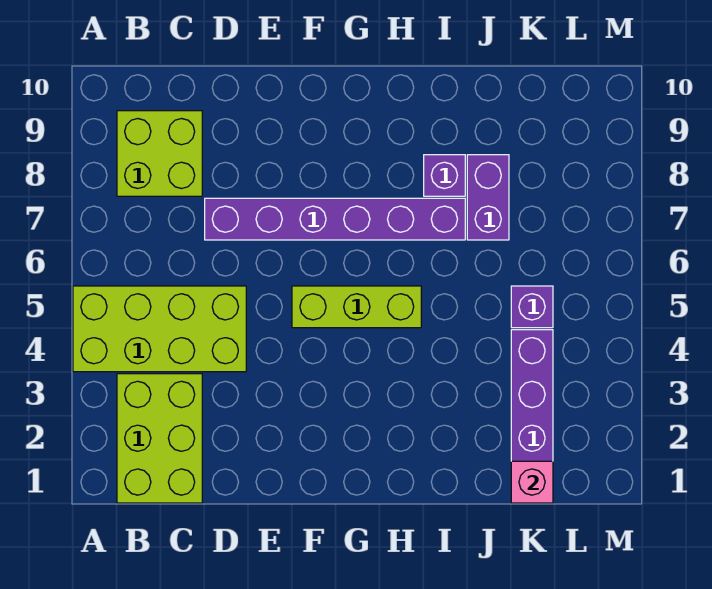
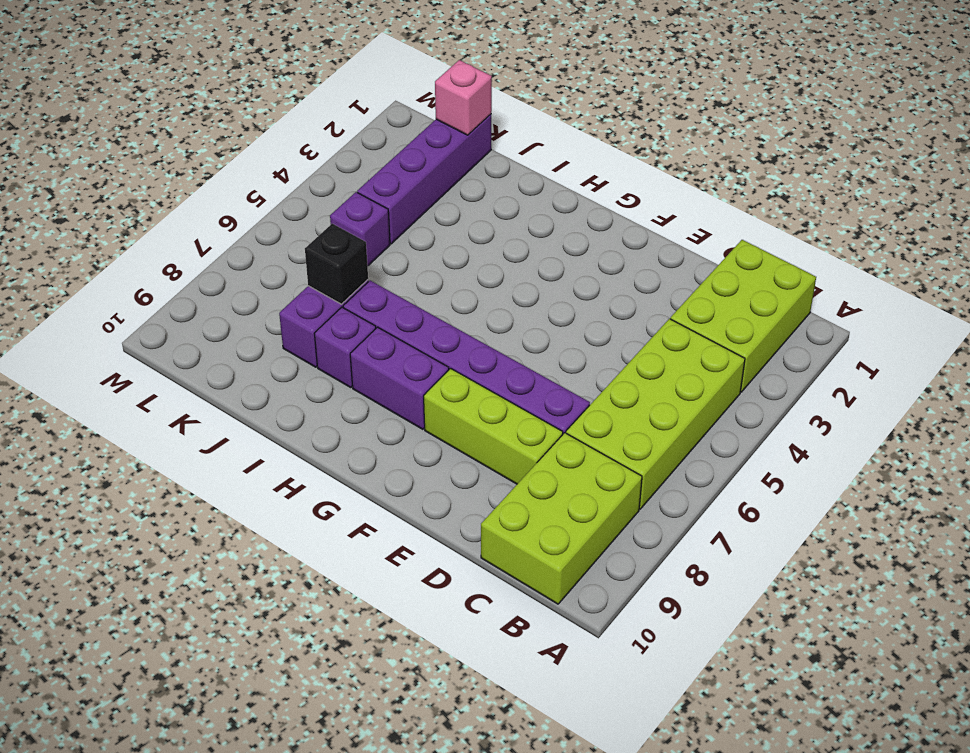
lime brick A4:D5 level 1 -> lime brick B4:C7 level 1
lime brick B8:C9 level 1 -> lime brick B8:C10 level 1
lime brick F5:H5 level 1 -> lime brick D8:F8 level 1
none -> purple brick G8:H8 level 1
none -> black brick J7 level 2

